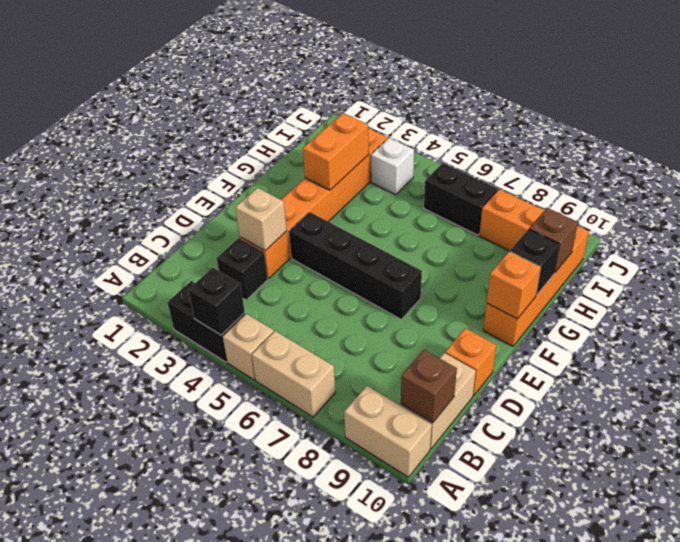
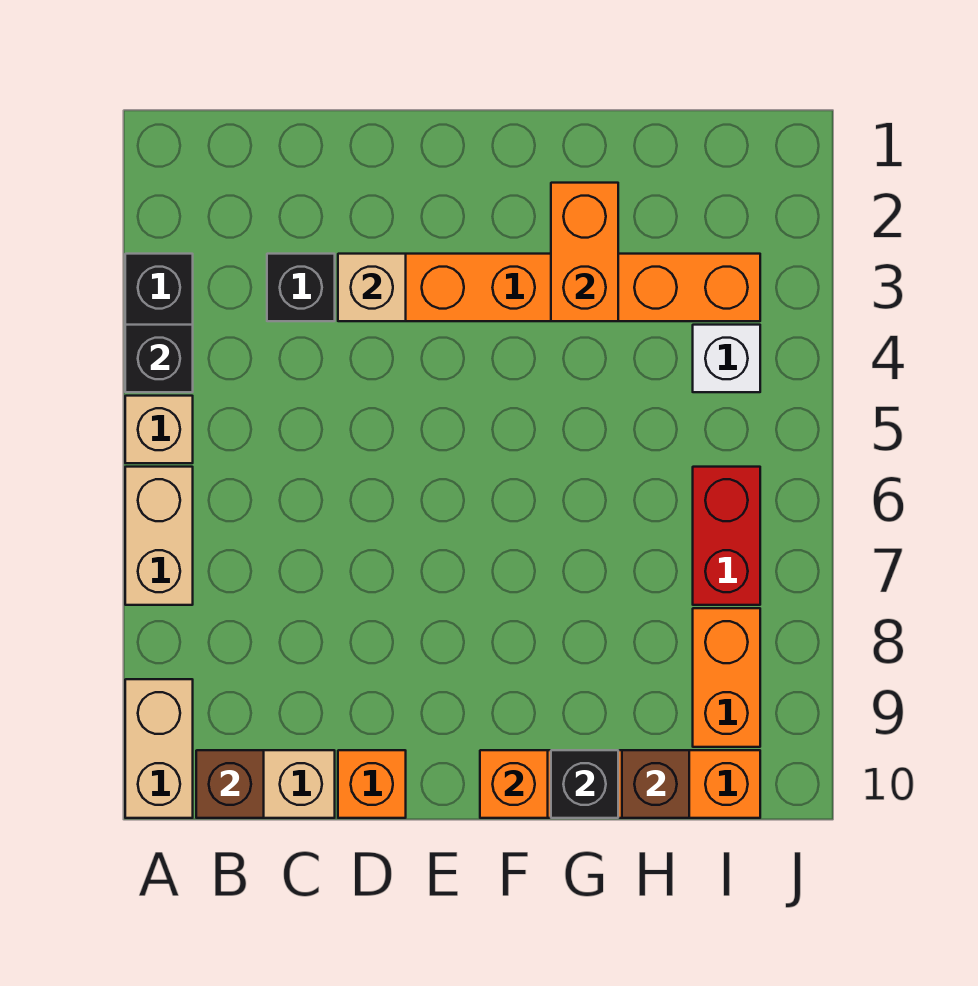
black brick E4:E7 level 1 -> none
orange brick G3:H3 level 2 -> orange brick G2:G3 level 2
black brick I6:I7 level 1 -> red brick I6:I7 level 1

